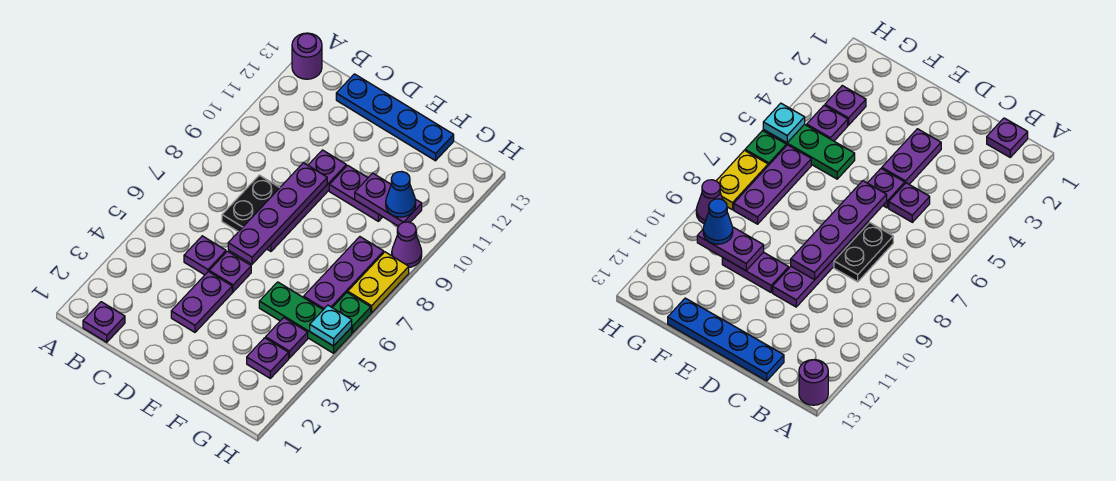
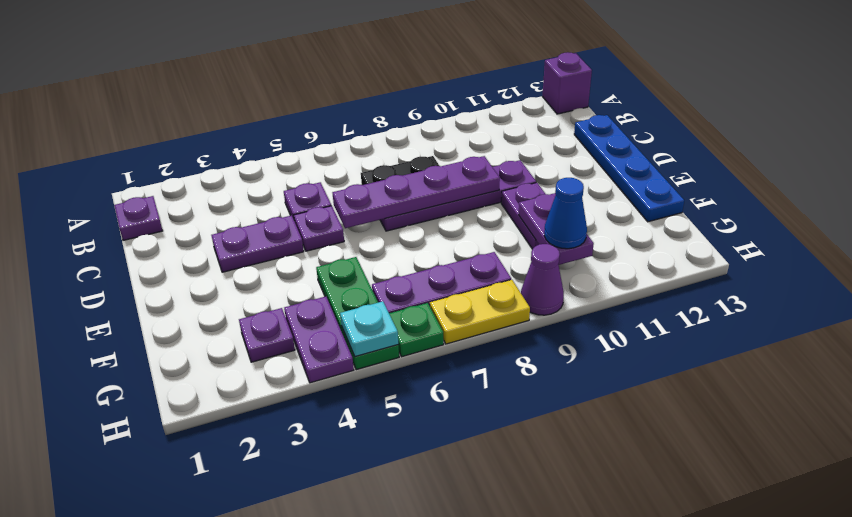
purple round brick A13 level 1 -> purple brick A13 level 1
purple plate G4 level 1 -> purple plate G4:H4 level 1

